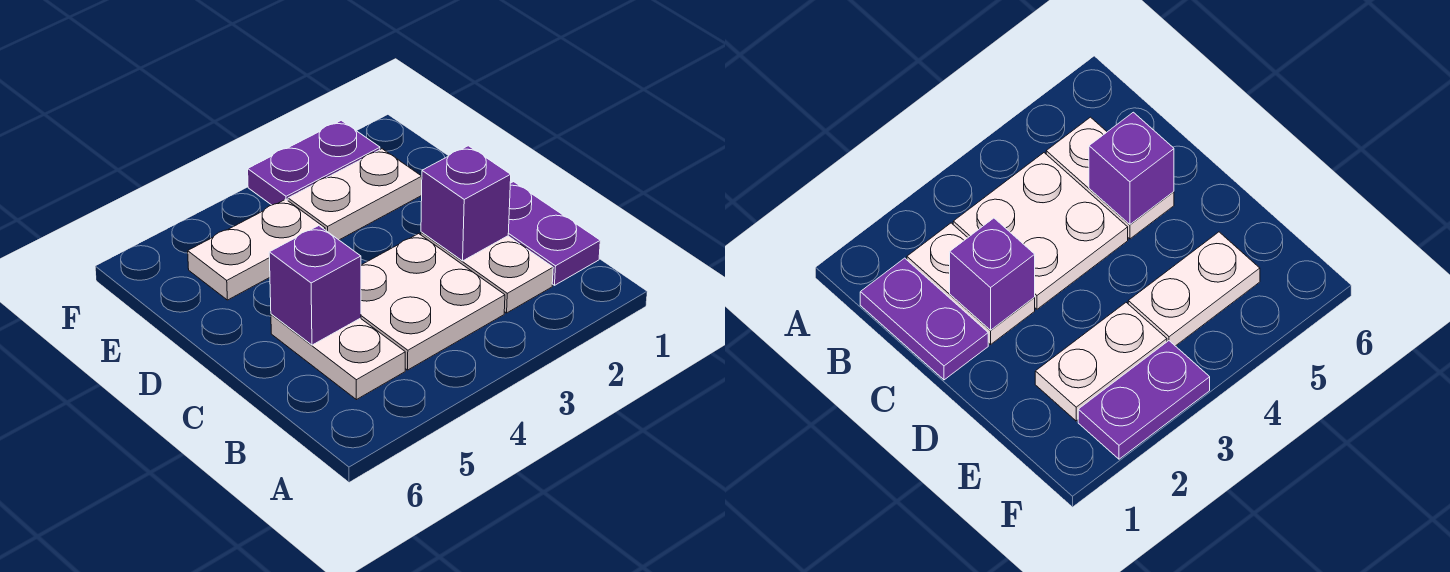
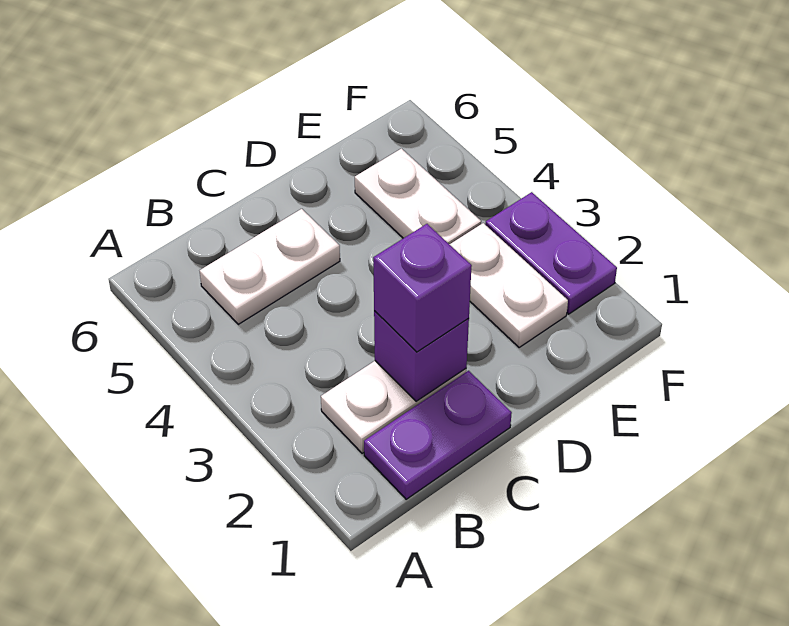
white plate B3:C4 level 1 -> none
purple brick C5 level 2 -> purple brick C2 level 3

